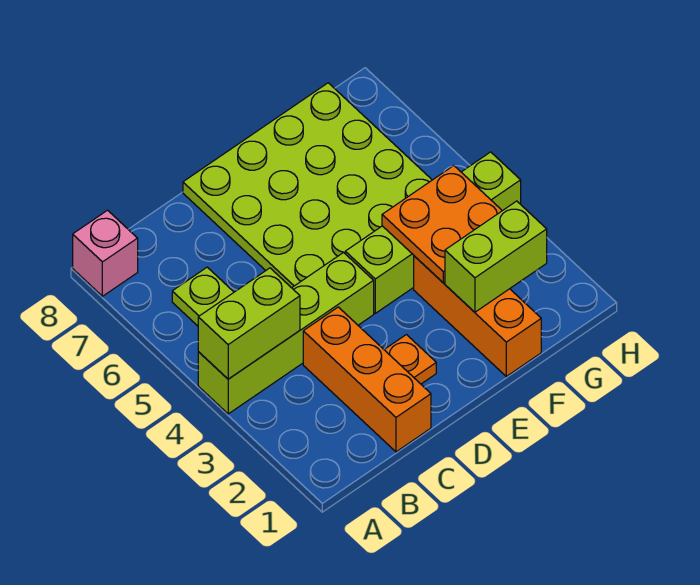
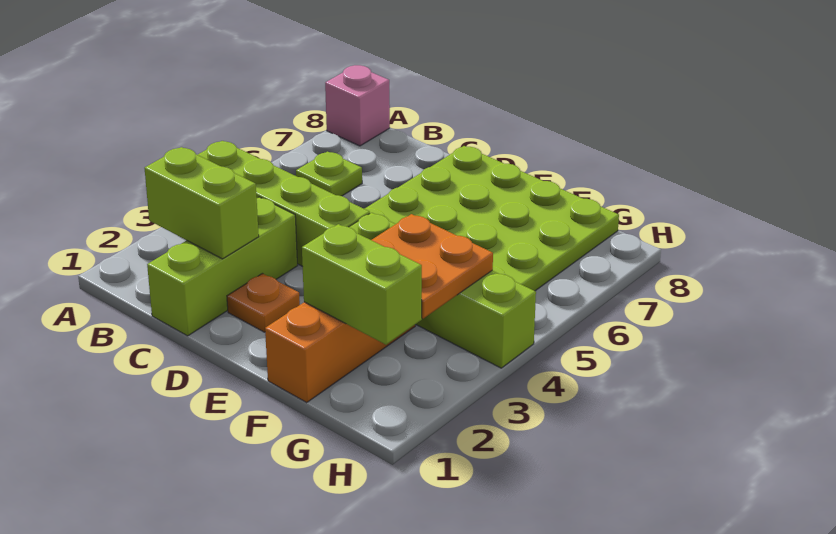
lime brick A4:B4 level 2 -> lime brick B2:C2 level 2
orange brick C1:C3 level 1 -> lime brick C1:C3 level 1

